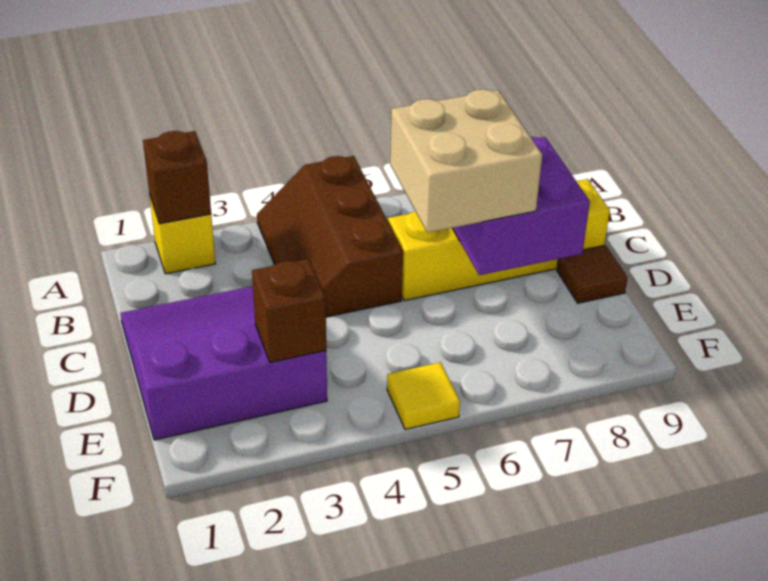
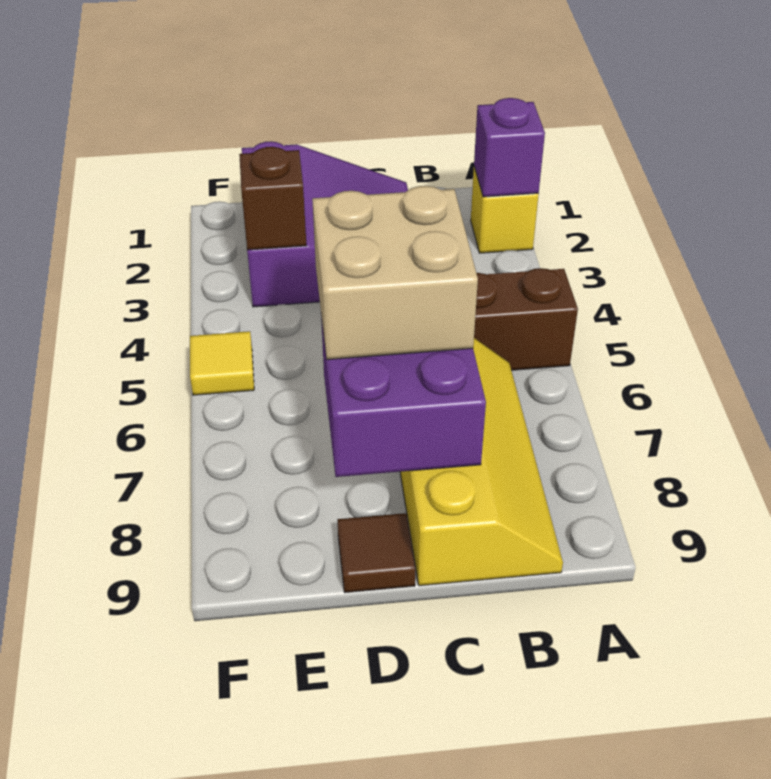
brown brick A2 level 2 -> purple brick A2 level 2

